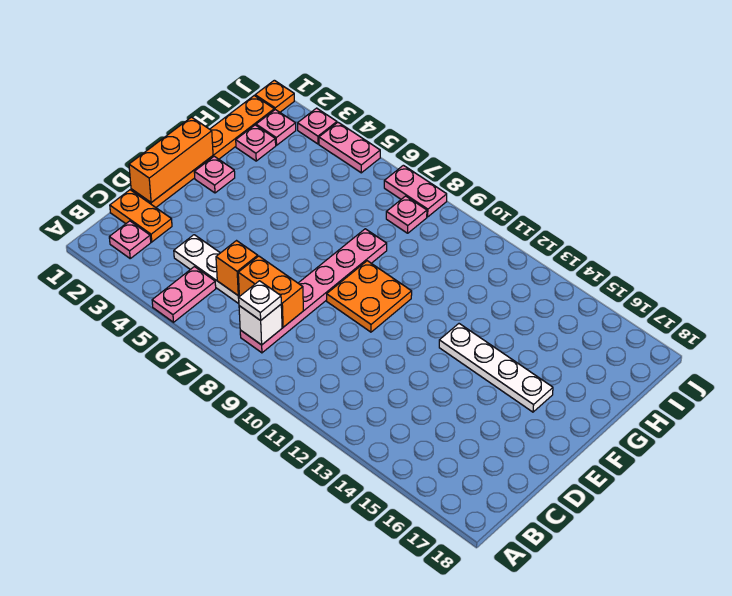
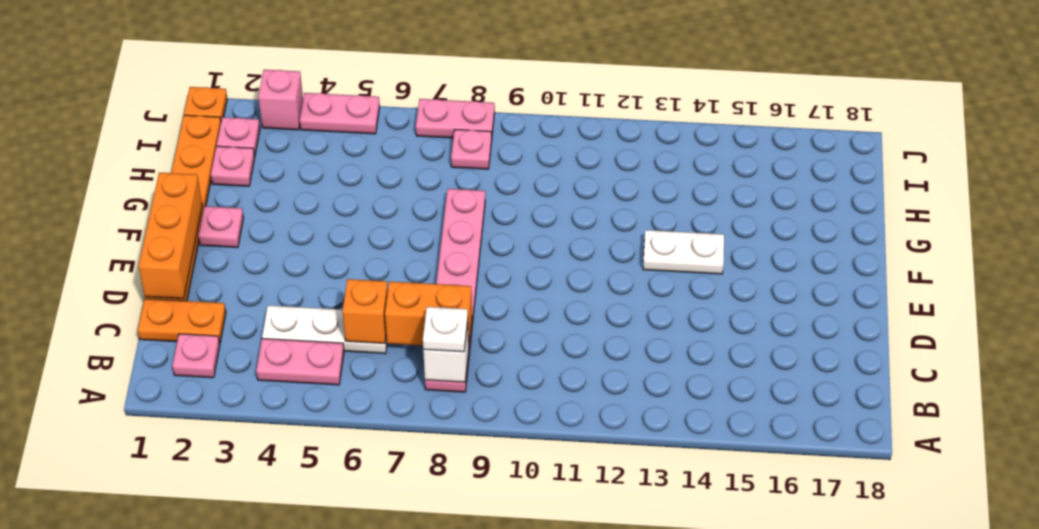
pink plate A5:B5 level 1 -> pink plate B4:B5 level 1
orange plate E9:F10 level 1 -> none
white plate F13:F16 level 1 -> white plate F13:F14 level 1
pink plate J3 level 1 -> pink brick J3 level 1

